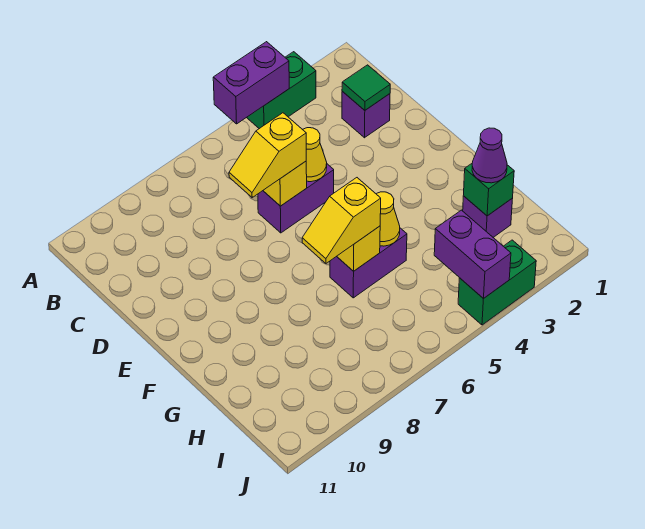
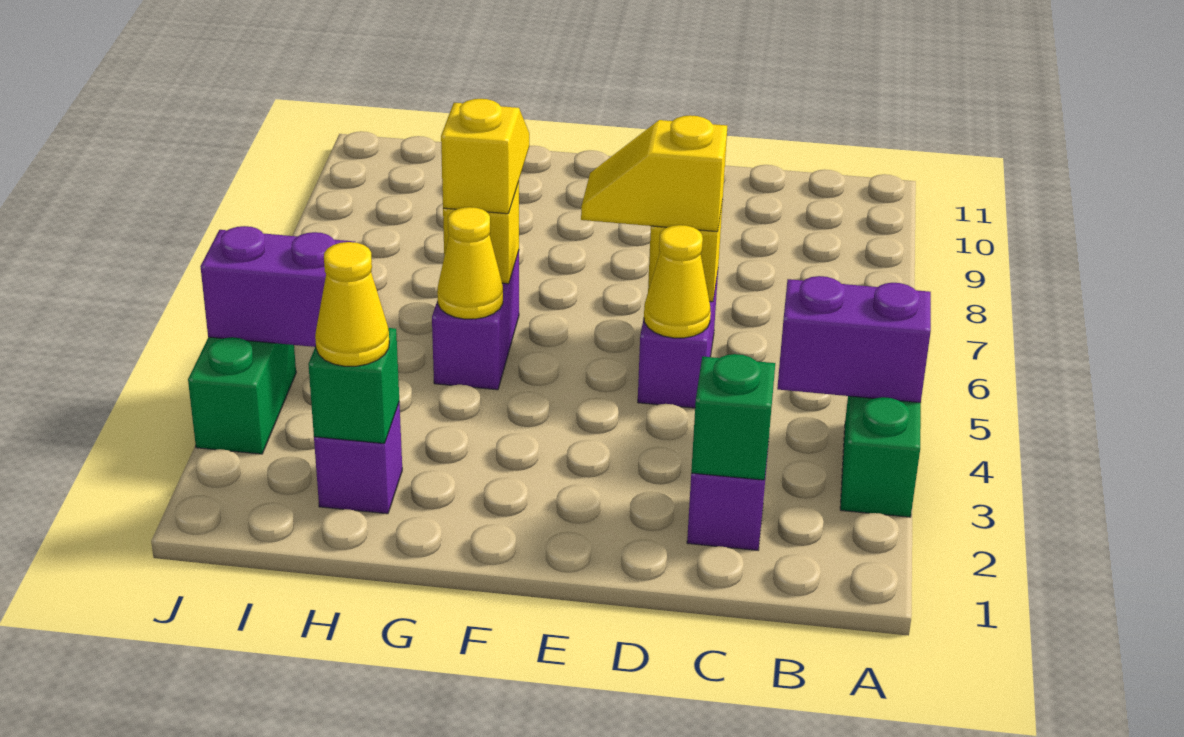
purple brick A4:A5 level 2 -> purple brick A4:B4 level 2
green tile C2 level 2 -> green brick C2 level 2
yellow slope D6:D7 level 3 top 6 -> yellow slope D6:E6 level 3 top D
purple cone H2 level 3 -> yellow cone H2 level 3

